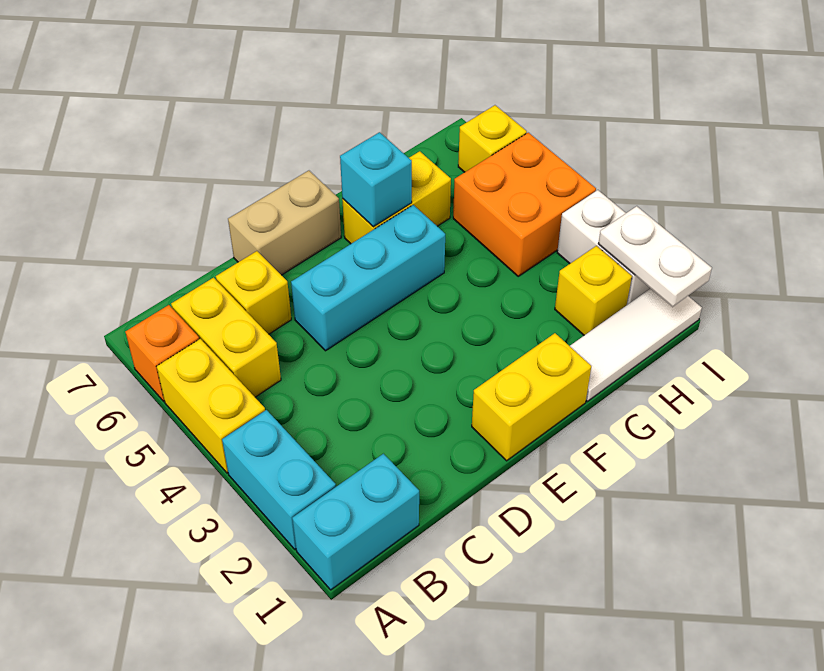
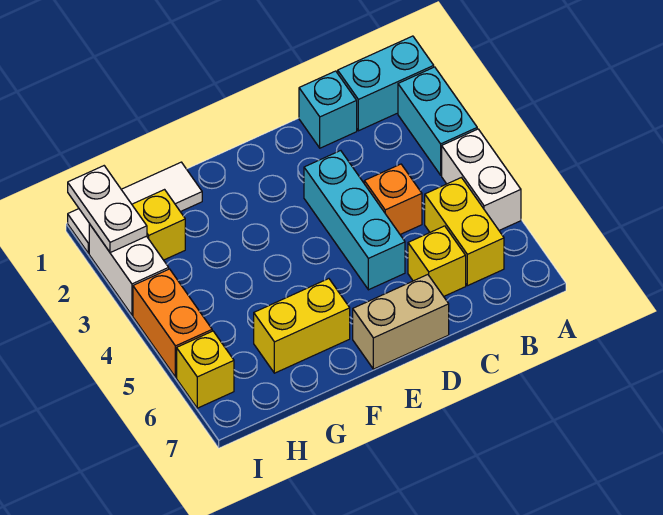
yellow brick A4:A5 level 1 -> white brick A4:A5 level 1
orange brick A6 level 1 -> orange brick C4 level 1
cyan brick D5:F5 level 1 -> cyan brick D3:D5 level 1
yellow brick E1:F1 level 1 -> none
cyan brick F6 level 2 -> cyan brick C1 level 1
orange brick H4:I5 level 1 -> orange brick I4:I5 level 1

